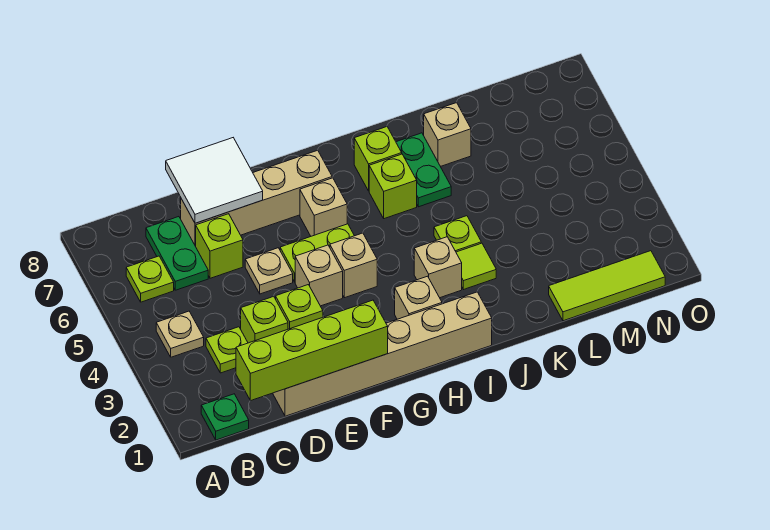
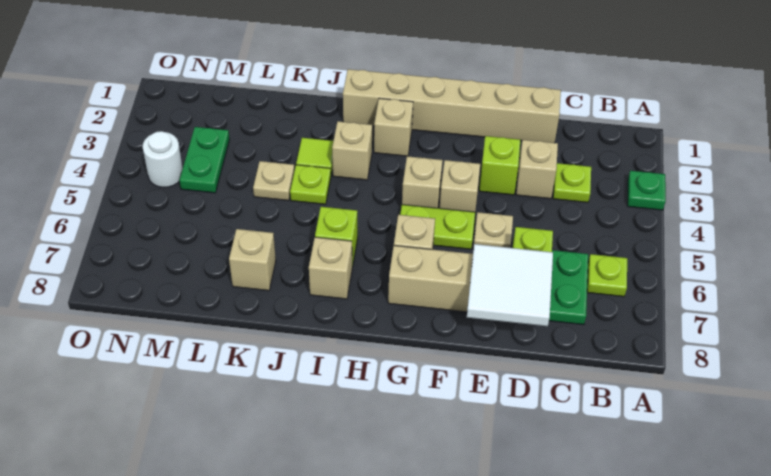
green plate B1 level 1 -> green plate A3 level 1
tan plate B4 level 1 -> tan plate K4 level 1
lime brick C1:F1 level 2 -> none
lime brick D3 level 1 -> tan brick D3 level 1
lime brick I7 level 1 -> tan brick I7 level 1
green plate J6:J7 level 1 -> green plate M3:M4 level 1
lime tile L1:N1 level 1 -> none
none -> white round brick N4 level 1

